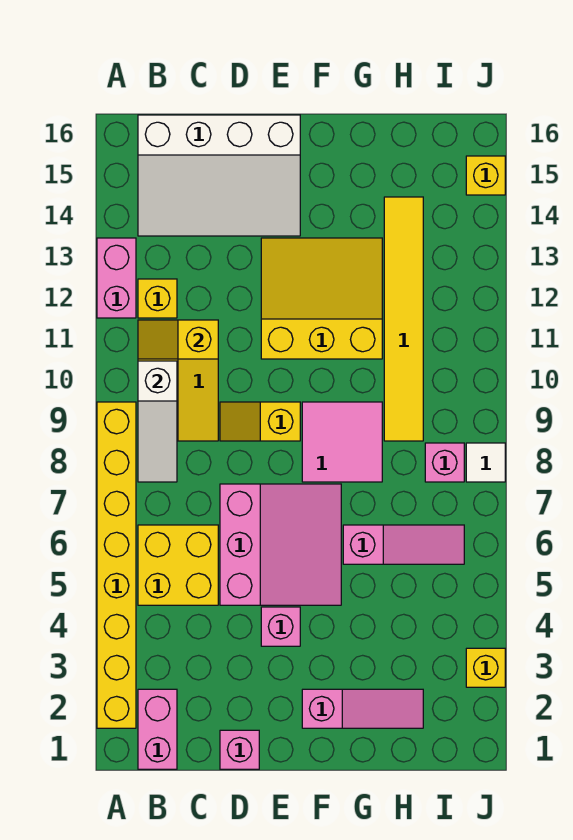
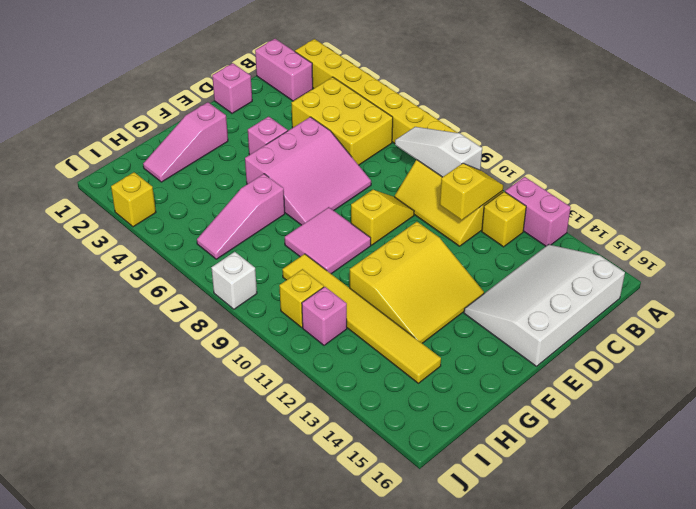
yellow brick B5:C6 level 1 -> yellow brick B4:C6 level 1
pink slope D5:F7 level 1 top D -> pink slope D5:F7 level 1 top 5
pink brick I8 level 1 -> pink brick I11 level 1
white tile J8 level 1 -> white brick J8 level 1
yellow brick J15 level 1 -> yellow brick I10 level 1

